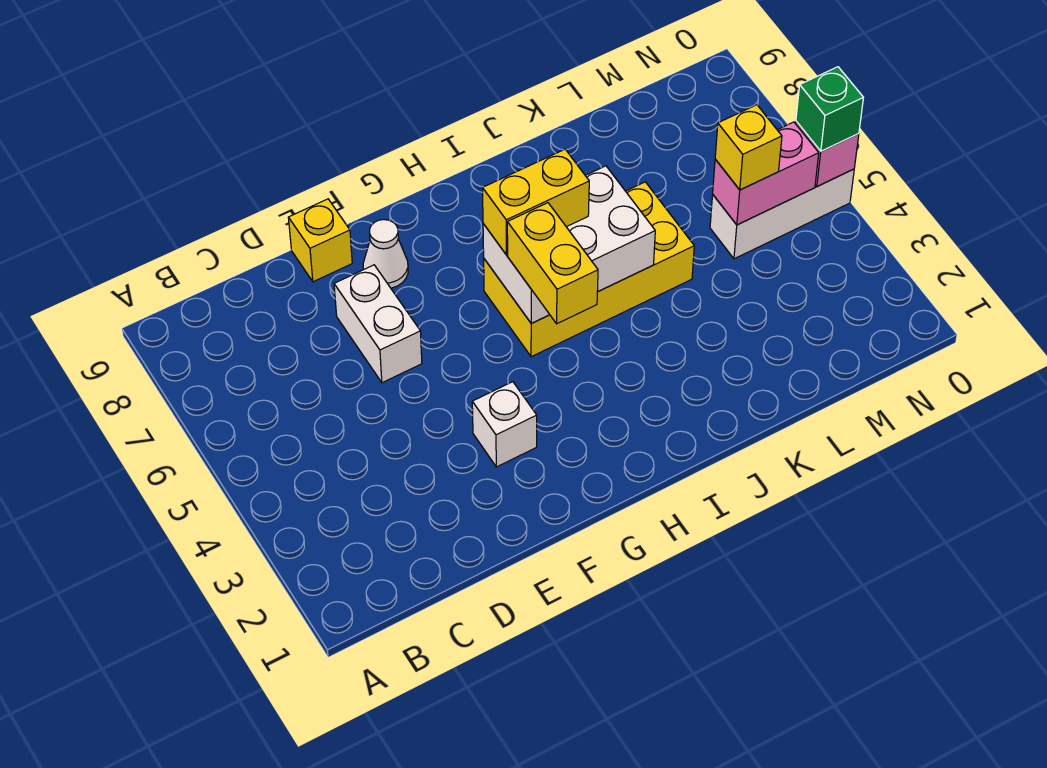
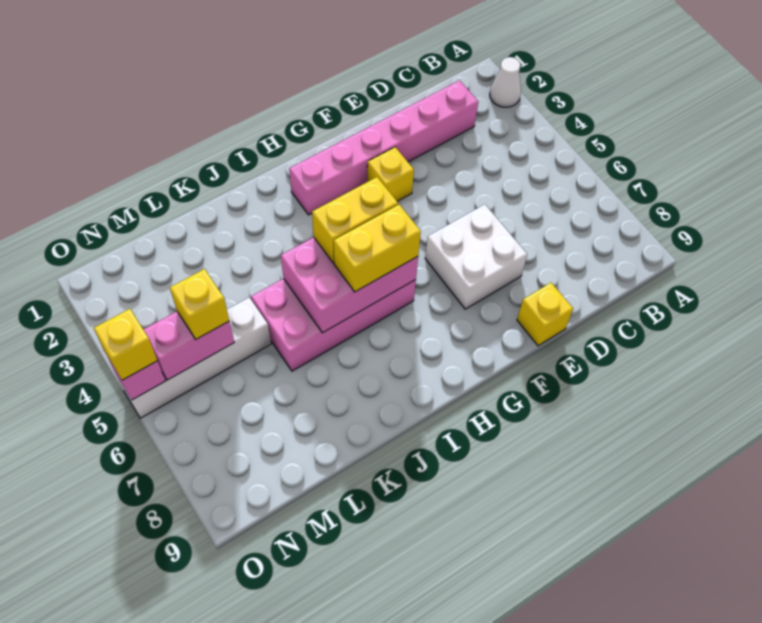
none -> pink brick C2:H2 level 1
white brick E6:E7 level 1 -> white brick E6:F7 level 1
white brick F3 level 1 -> yellow brick F3 level 1
white cone F8 level 1 -> white cone A2 level 1
yellow brick H4:H5 level 3 -> yellow brick H5:I5 level 3
yellow brick H5:K6 level 1 -> pink brick H5:K6 level 1
white brick H5:J6 level 2 -> pink brick H5:J6 level 2
white brick M5:O5 level 1 -> white brick L5:O5 level 1
green brick O5 level 3 -> yellow brick O5 level 3

